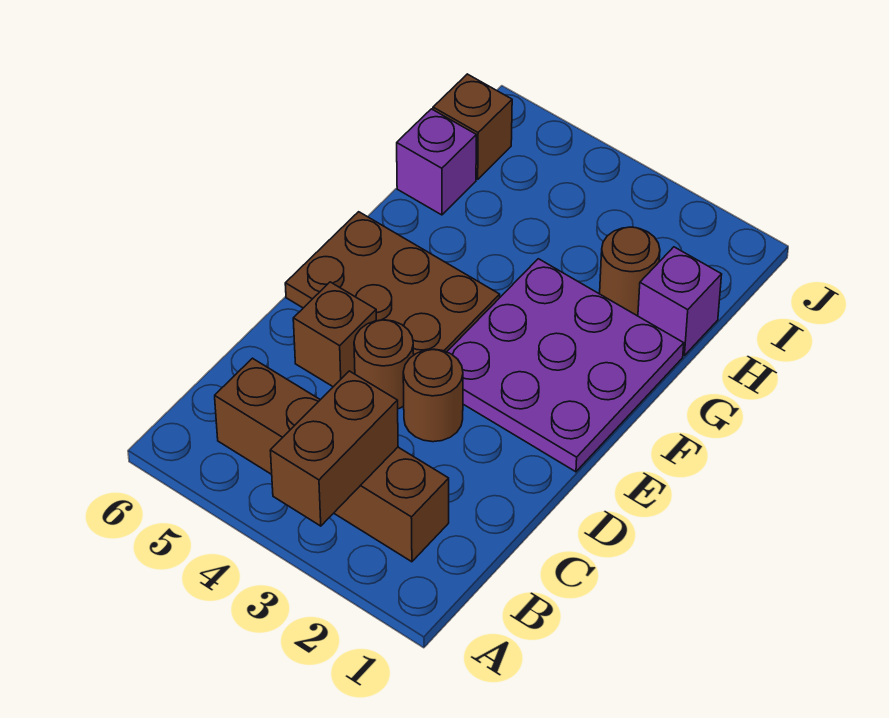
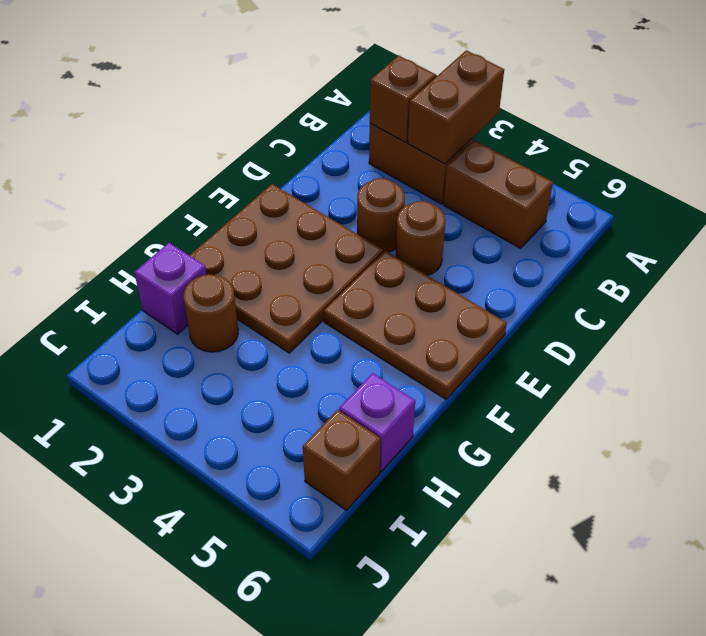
brown brick D5 level 1 -> brown brick B2 level 2
purple plate E1:G3 level 1 -> brown plate E1:G3 level 1

